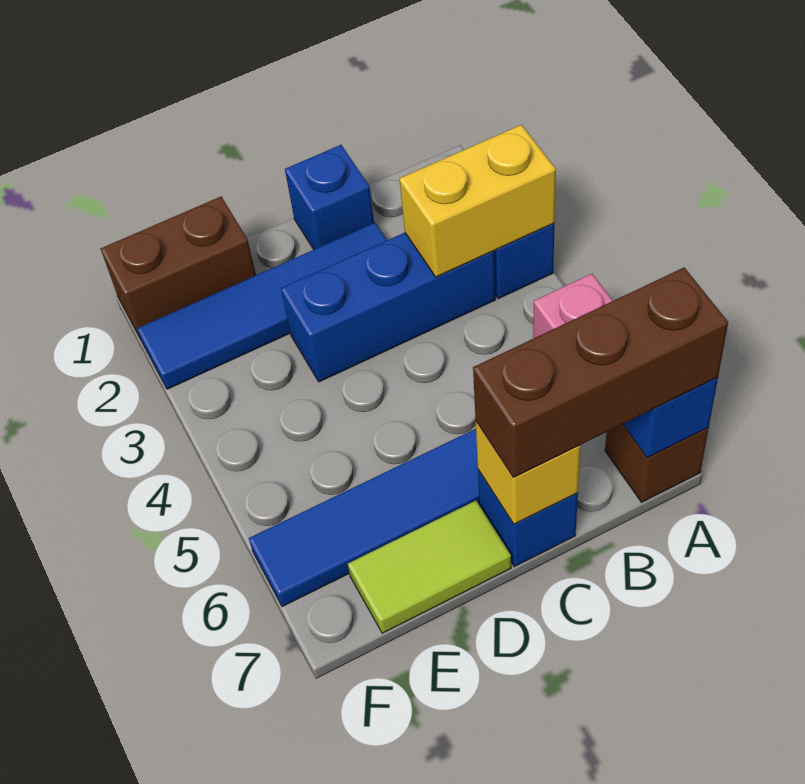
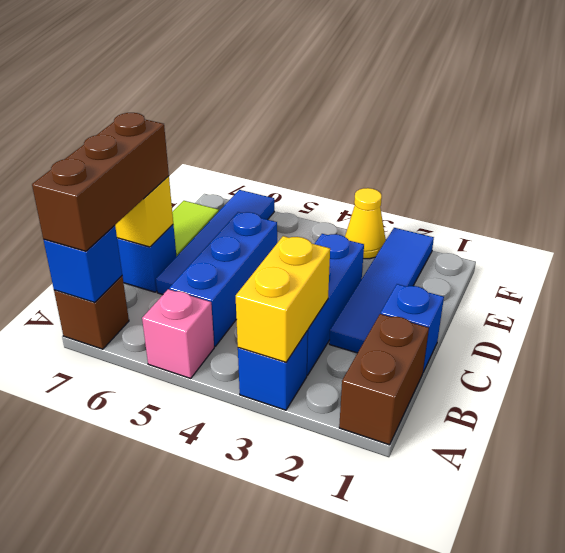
none -> blue brick B5:D5 level 1
brown brick E1:F1 level 1 -> brown brick A1:B1 level 1
none -> yellow cone F3 level 1

